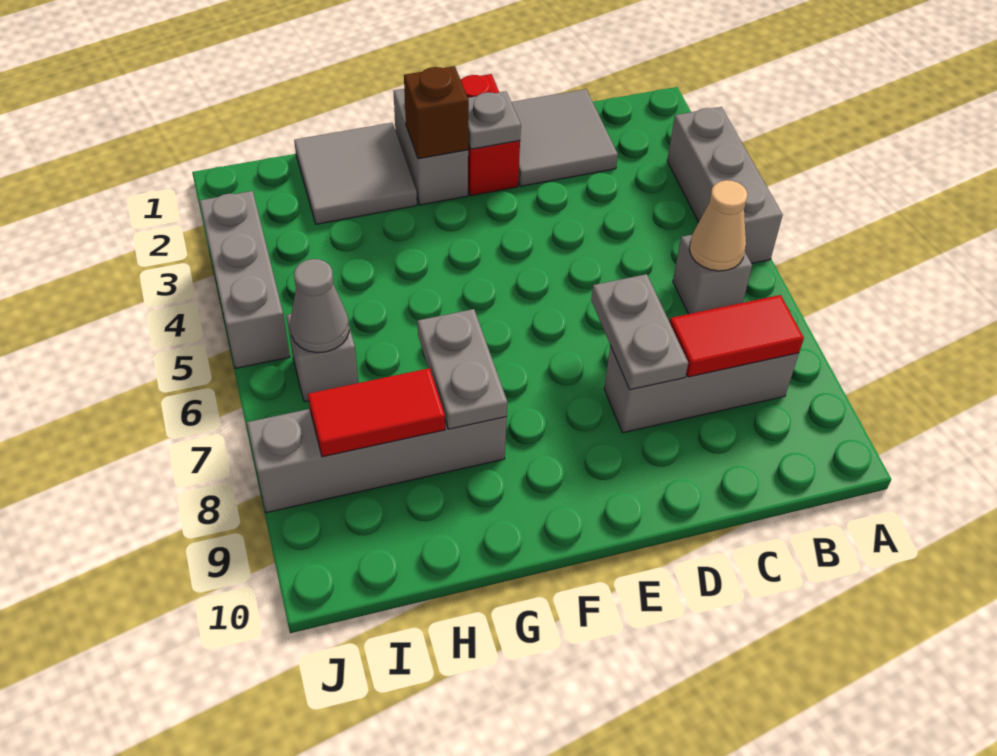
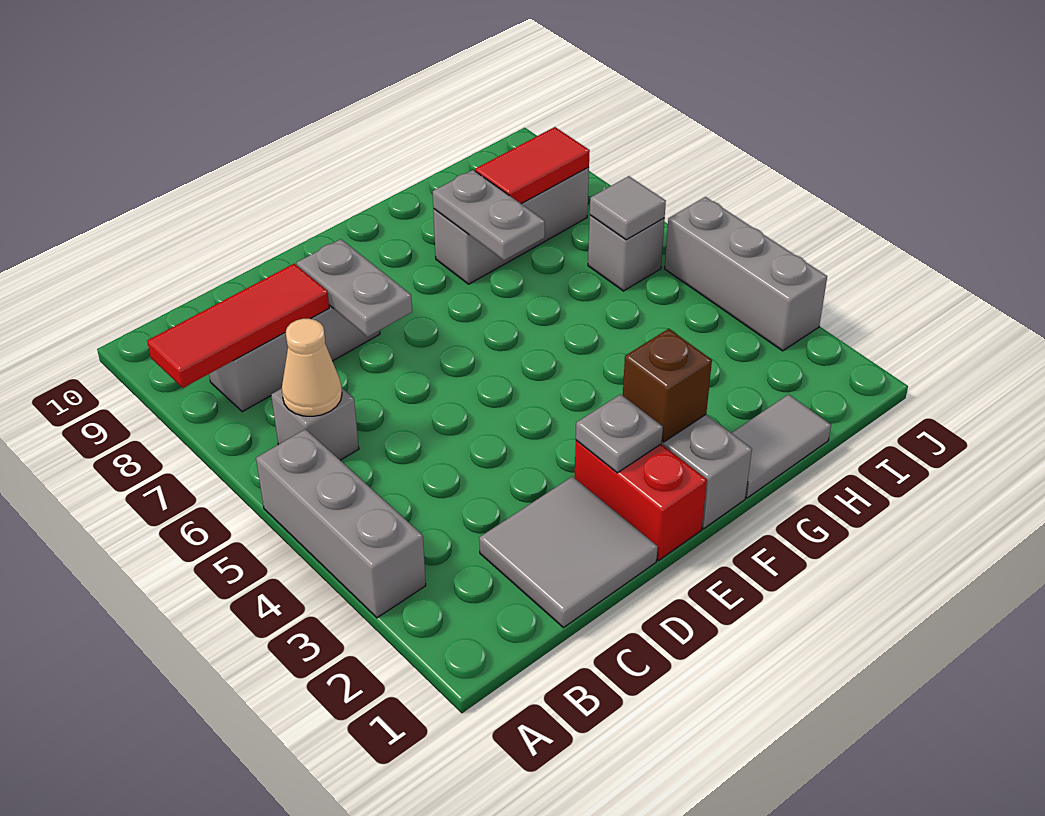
red tile B8:C8 level 2 -> red tile A8:C8 level 2
grey tile G1:H2 level 1 -> grey tile G1:H1 level 1
grey brick G8:J8 level 1 -> grey brick G8:I8 level 1
grey cone I6 level 2 -> grey tile I6 level 2

